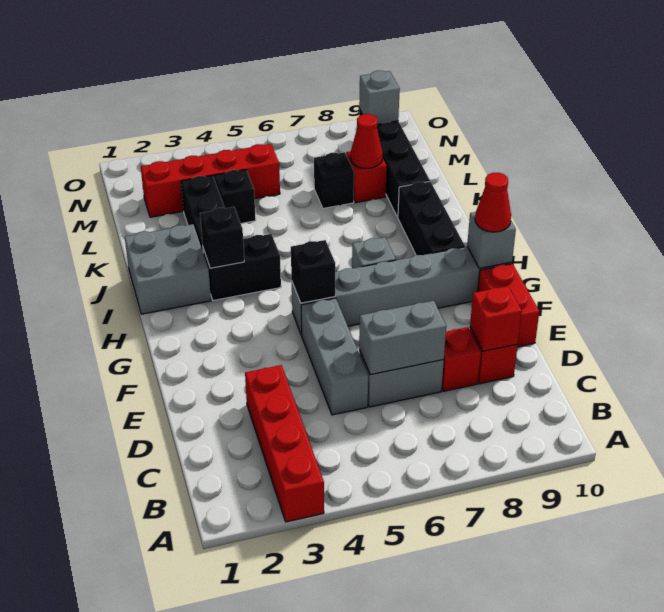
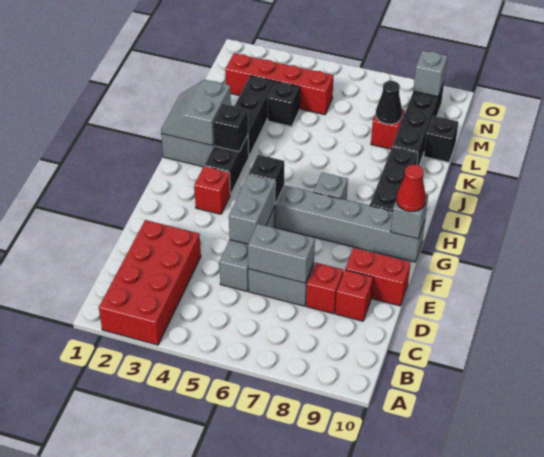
red brick A3:D3 level 1 -> red brick A2:D3 level 1
red brick D9 level 2 -> red brick G3 level 1
none -> grey brick E5:F5 level 2
red brick E10:F10 level 1 -> red brick E9:E10 level 1
none -> grey slope I1:J2 level 2 top 2
black brick I3:I4 level 1 -> black brick H3:I3 level 1
black brick L7 level 1 -> black brick L10 level 1
red cone L8 level 2 -> black cone L8 level 2

